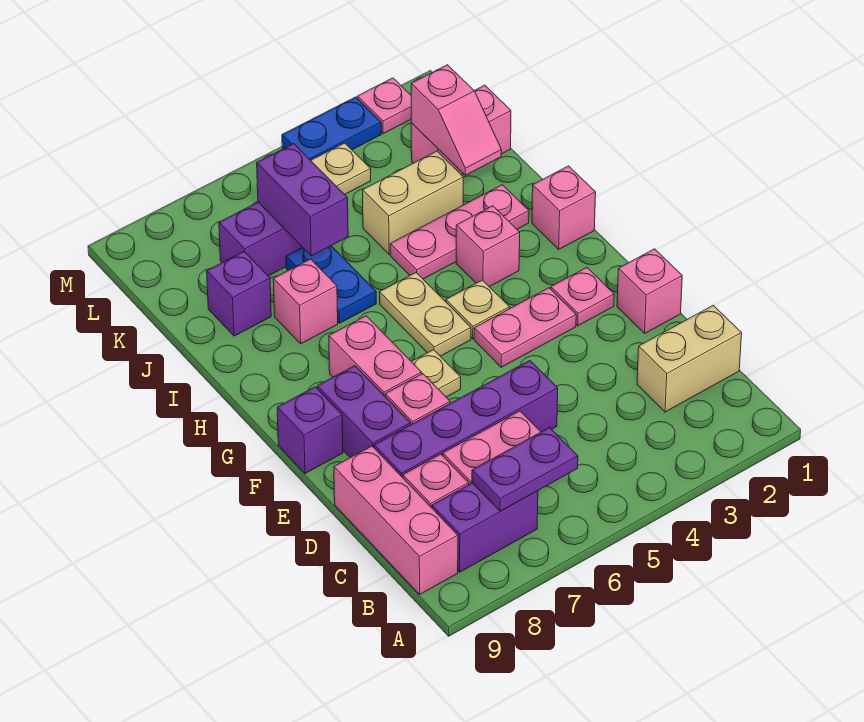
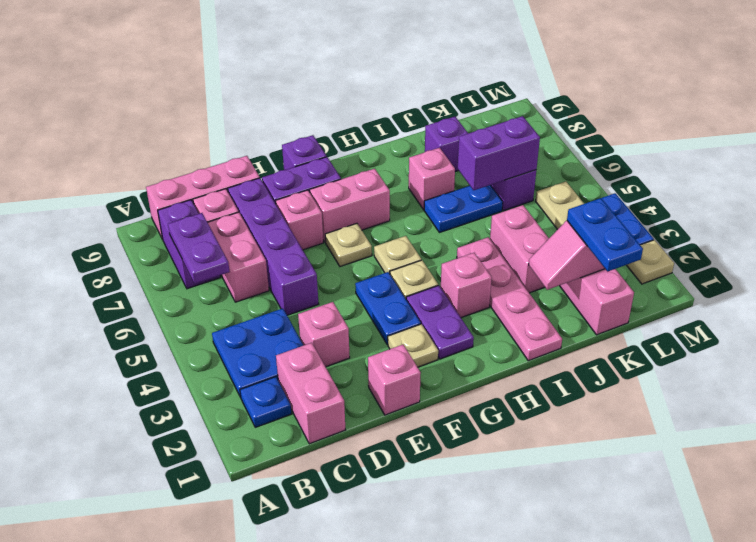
none -> blue plate B2 level 1
none -> blue plate B3:C4 level 1
tan brick C1:C2 level 1 -> pink brick C1:C2 level 1
pink plate F2 level 1 -> tan plate F2 level 1
pink plate F3:F4 level 1 -> blue plate F3:F4 level 1
none -> purple plate G2:G3 level 1
tan plate G5:H5 level 1 -> tan plate G5 level 1
pink brick H1 level 1 -> pink brick D3 level 1
pink plate I2:I4 level 1 -> pink plate I1:I4 level 1
tan brick J3:J4 level 1 -> pink brick J3:J4 level 1
none -> blue plate K1:K2 level 3
pink plate M2 level 1 -> tan plate M2 level 1

